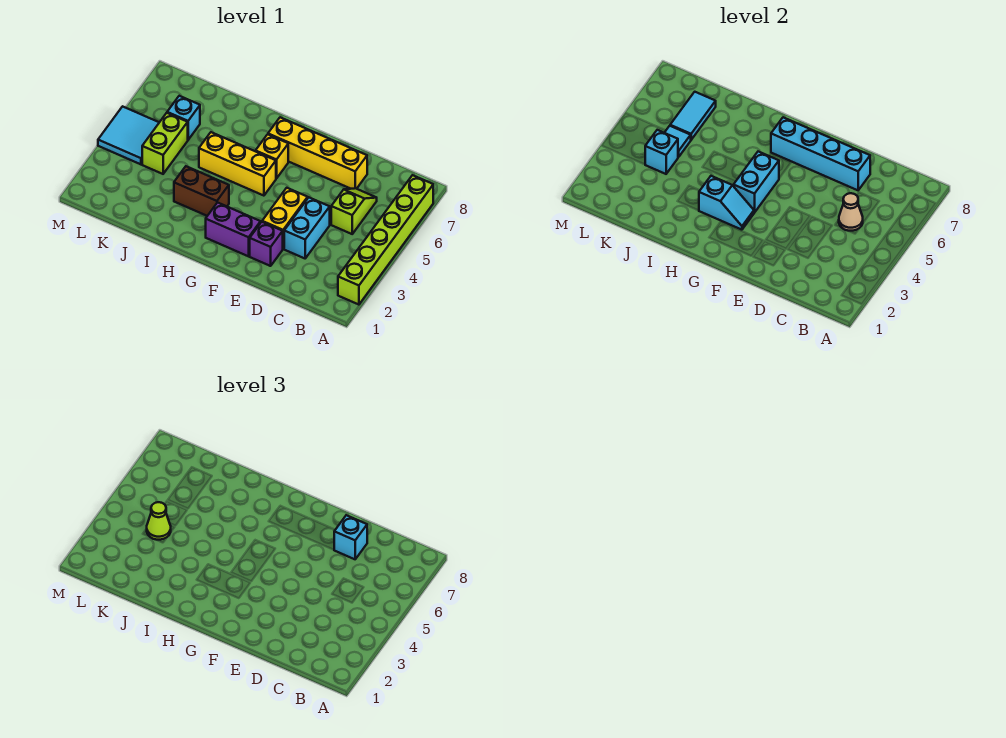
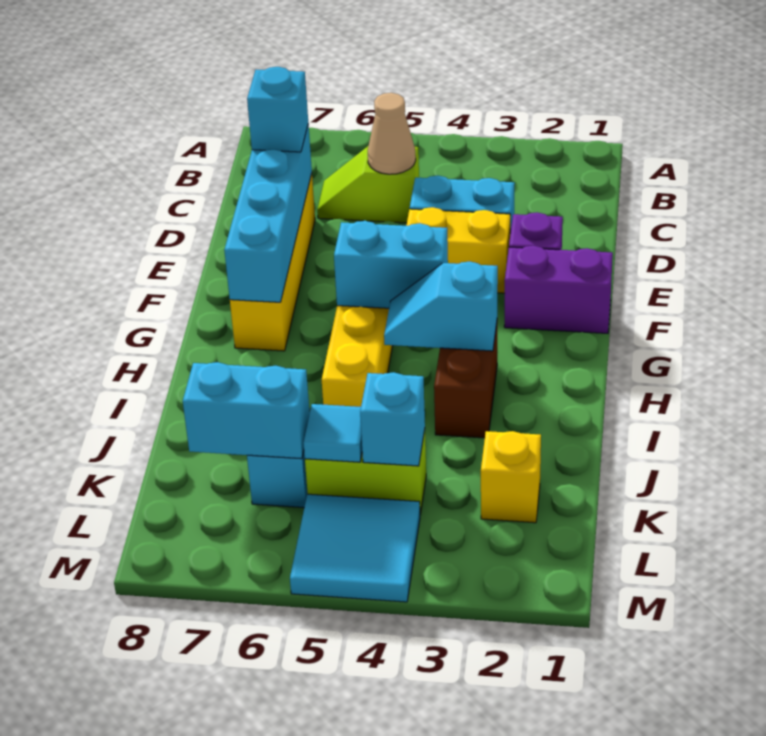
lime brick A2:A7 level 1 -> none
purple brick F2:G2 level 1 -> purple brick F1:F2 level 1
cyan slope G3:H3 level 2 top H -> cyan slope H3:H4 level 2 top 3
yellow brick G6 level 1 -> yellow brick K2 level 1
lime cone K4 level 3 -> none
cyan tile K6:K7 level 2 -> cyan brick K6:K7 level 2

